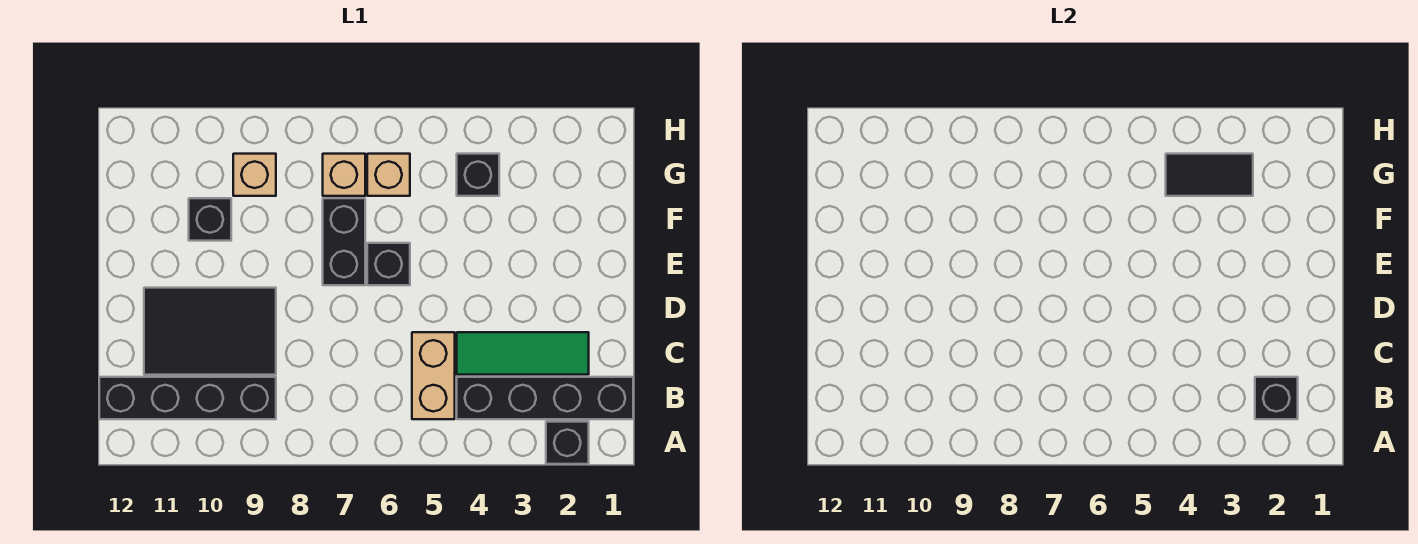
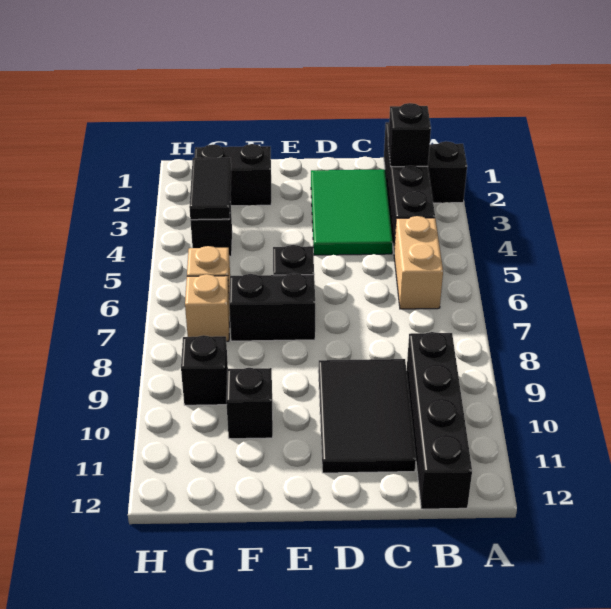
tan brick B5:C5 level 1 -> tan brick B5:B6 level 1
green tile C2:C4 level 1 -> green tile C2:D4 level 1
none -> black brick F2:G2 level 1
tan brick G9 level 1 -> black brick G9 level 1

